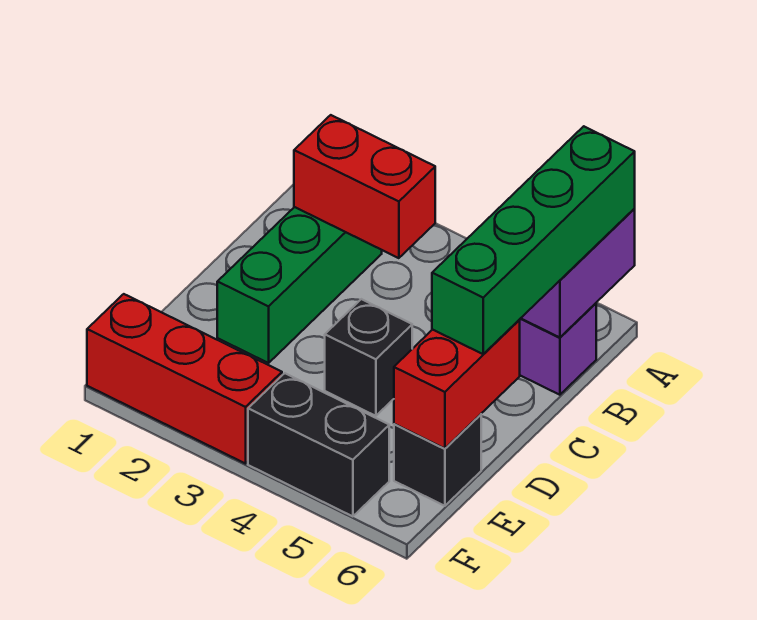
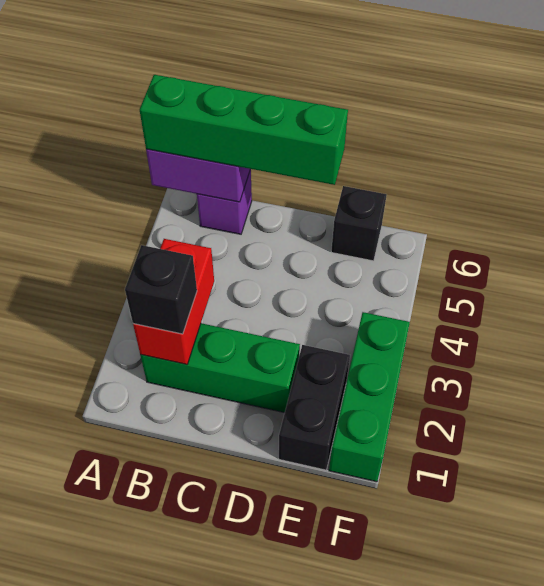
black brick D4 level 1 -> black brick B2 level 3
red brick D6:E6 level 2 -> none
red brick F1:F3 level 1 -> green brick F1:F3 level 1
black brick F4:F5 level 1 -> black brick E1:E2 level 1

